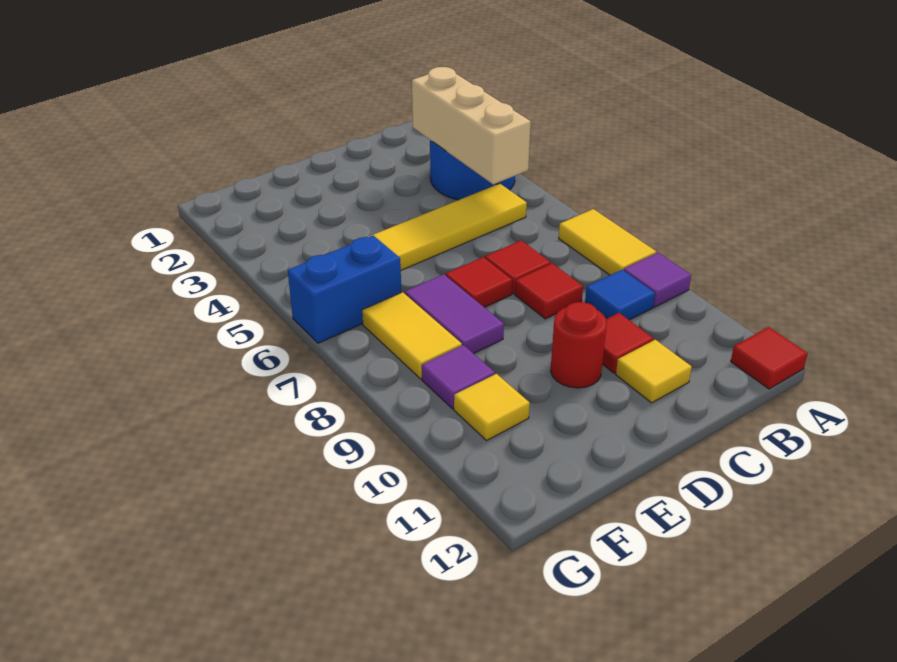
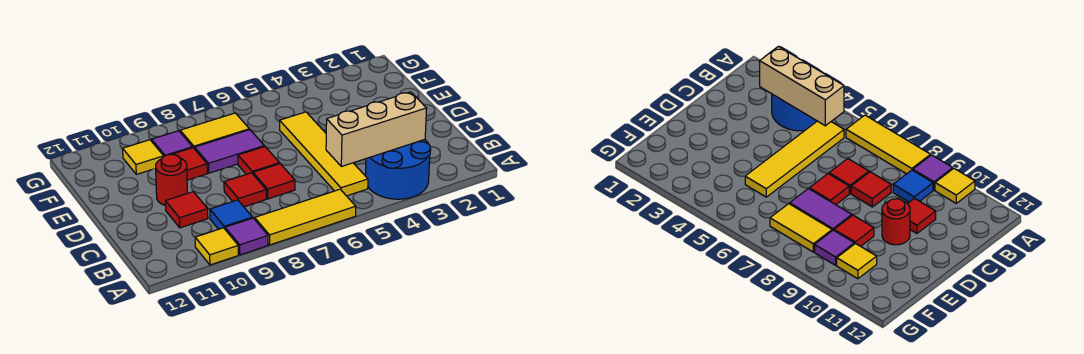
yellow tile A7:A8 level 1 -> yellow tile A6:A8 level 1
red tile A12 level 1 -> red tile E9 level 1
yellow tile C11 level 1 -> yellow tile A10 level 1
blue brick F6:G6 level 1 -> none

